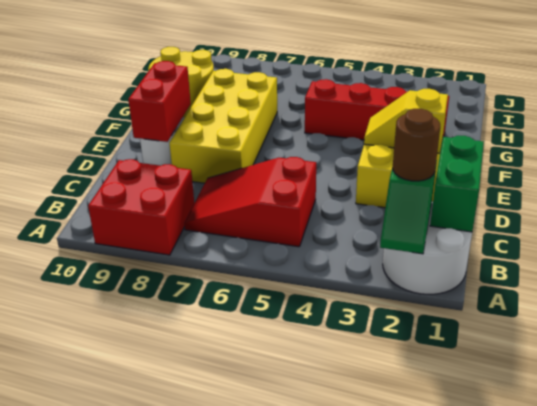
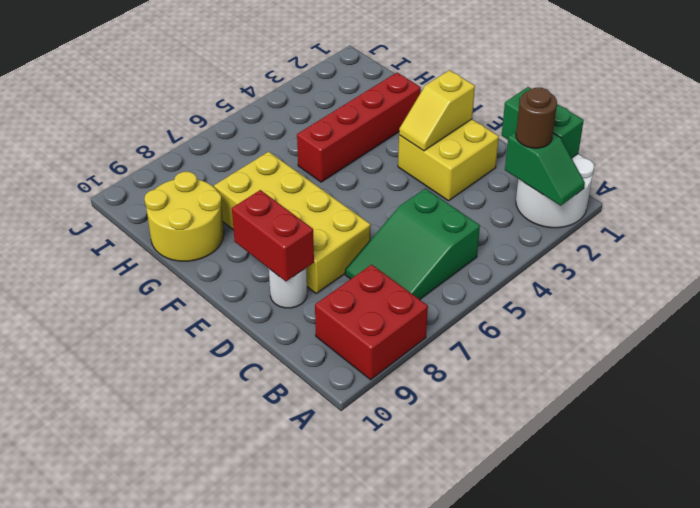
red slope B5:C7 level 1 top 5 -> green slope B5:C7 level 1 top 5

